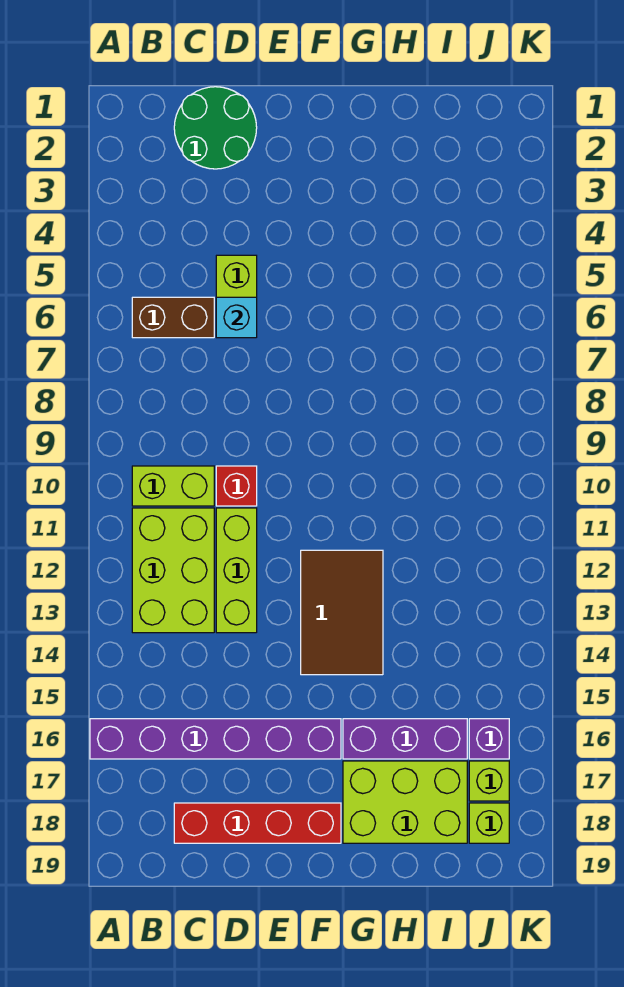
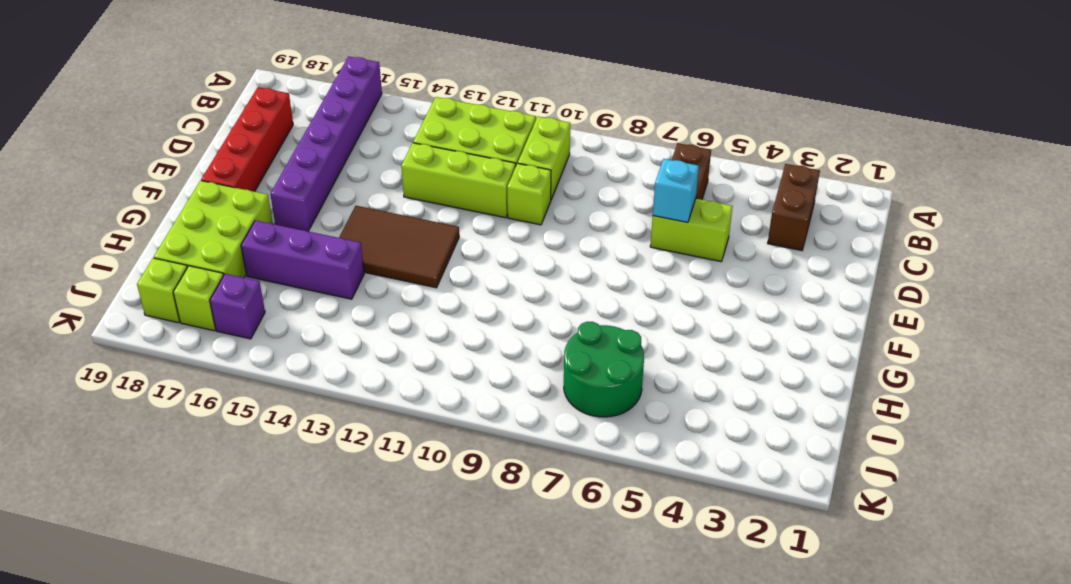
none -> brown brick B3:C3 level 1
green round brick C1:D2 level 1 -> green round brick I6:J7 level 1
red brick D10 level 1 -> lime brick D10 level 1
purple brick G16:I16 level 1 -> purple brick H14:H16 level 1

